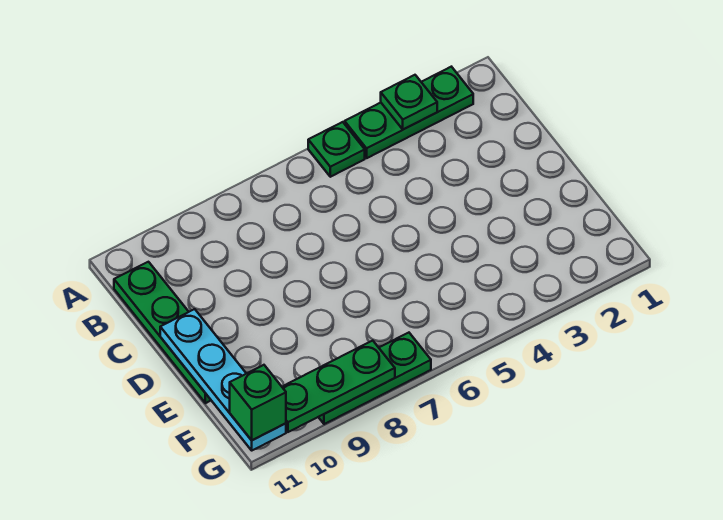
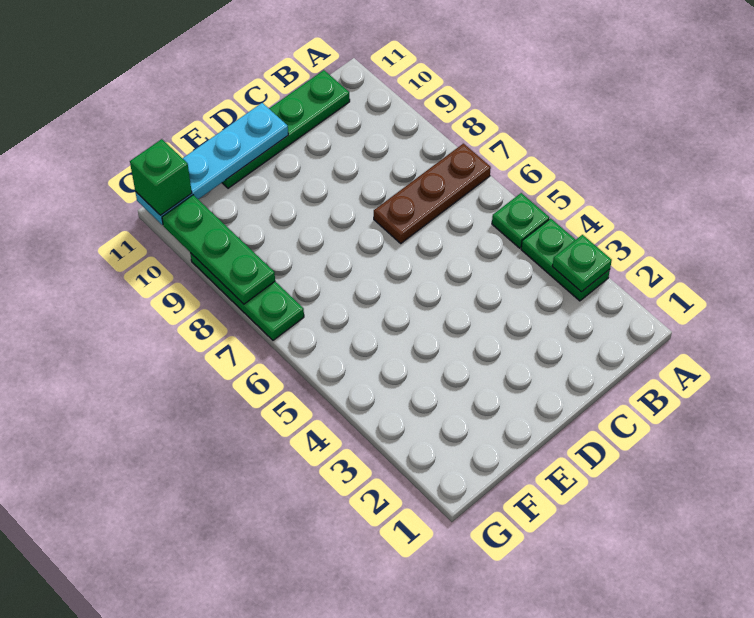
green plate A2:A4 level 1 -> green plate A3:A4 level 1
none -> brown plate A7:C7 level 1

